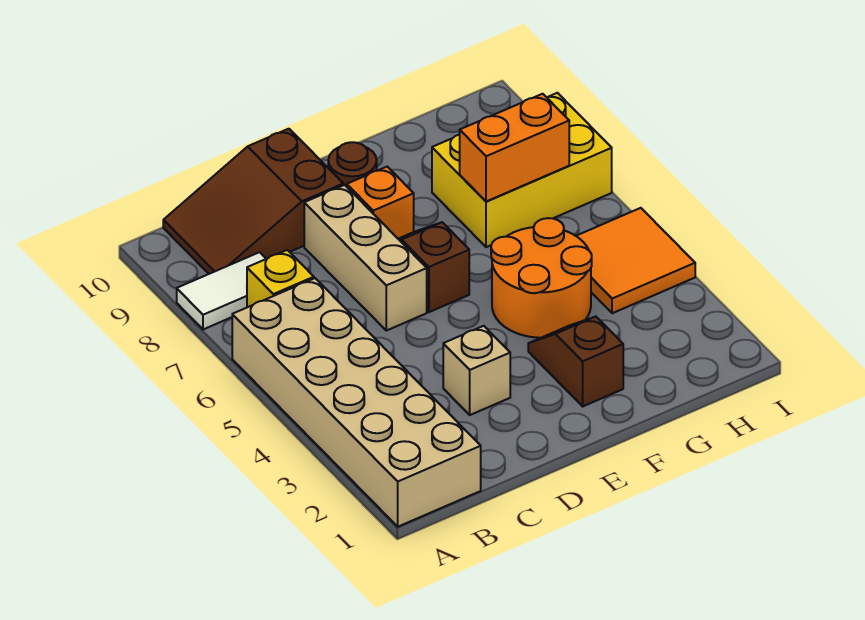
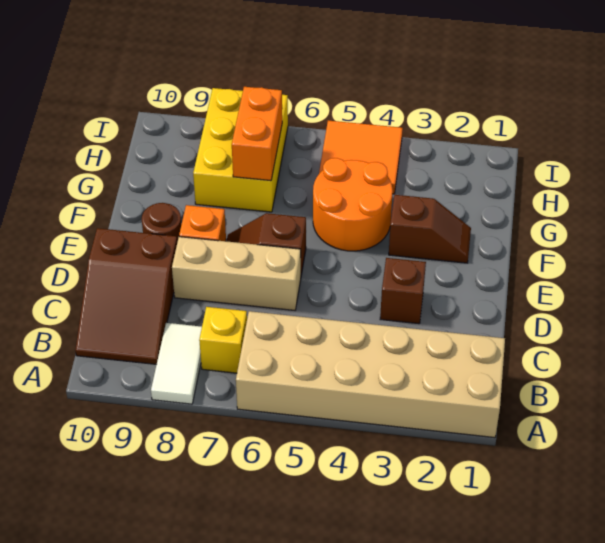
tan brick D3 level 1 -> brown brick D3 level 1
brown slope F2:F3 level 1 top 2 -> brown slope F2:F3 level 1 top 3

